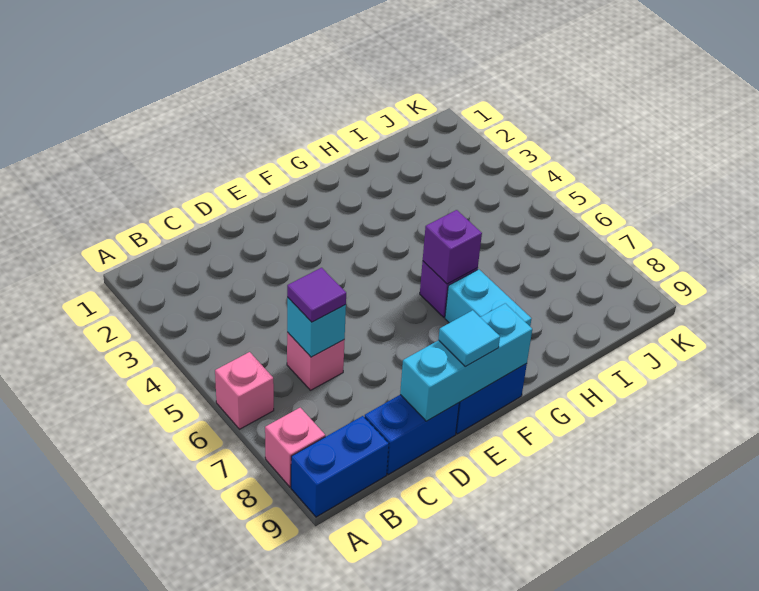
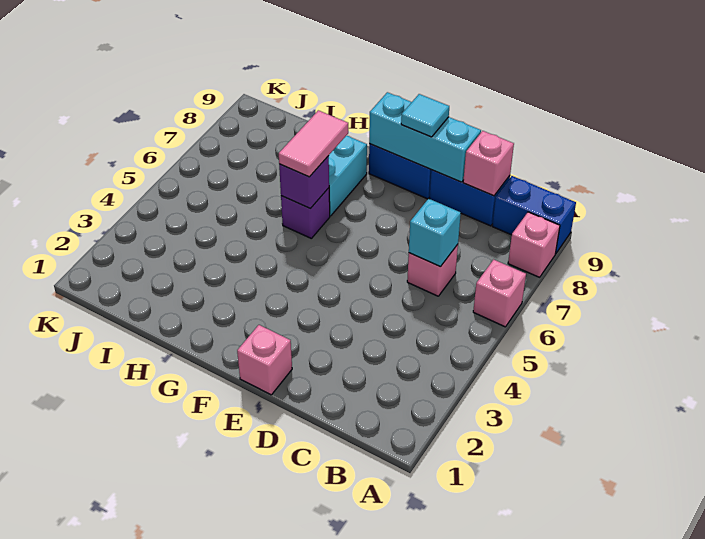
purple tile C6 level 3 -> none
none -> pink brick C9 level 2
none -> pink brick E1 level 1
none -> pink tile G6:G7 level 3

